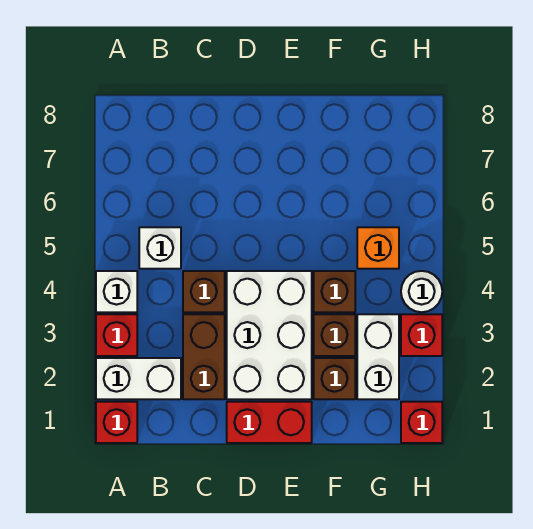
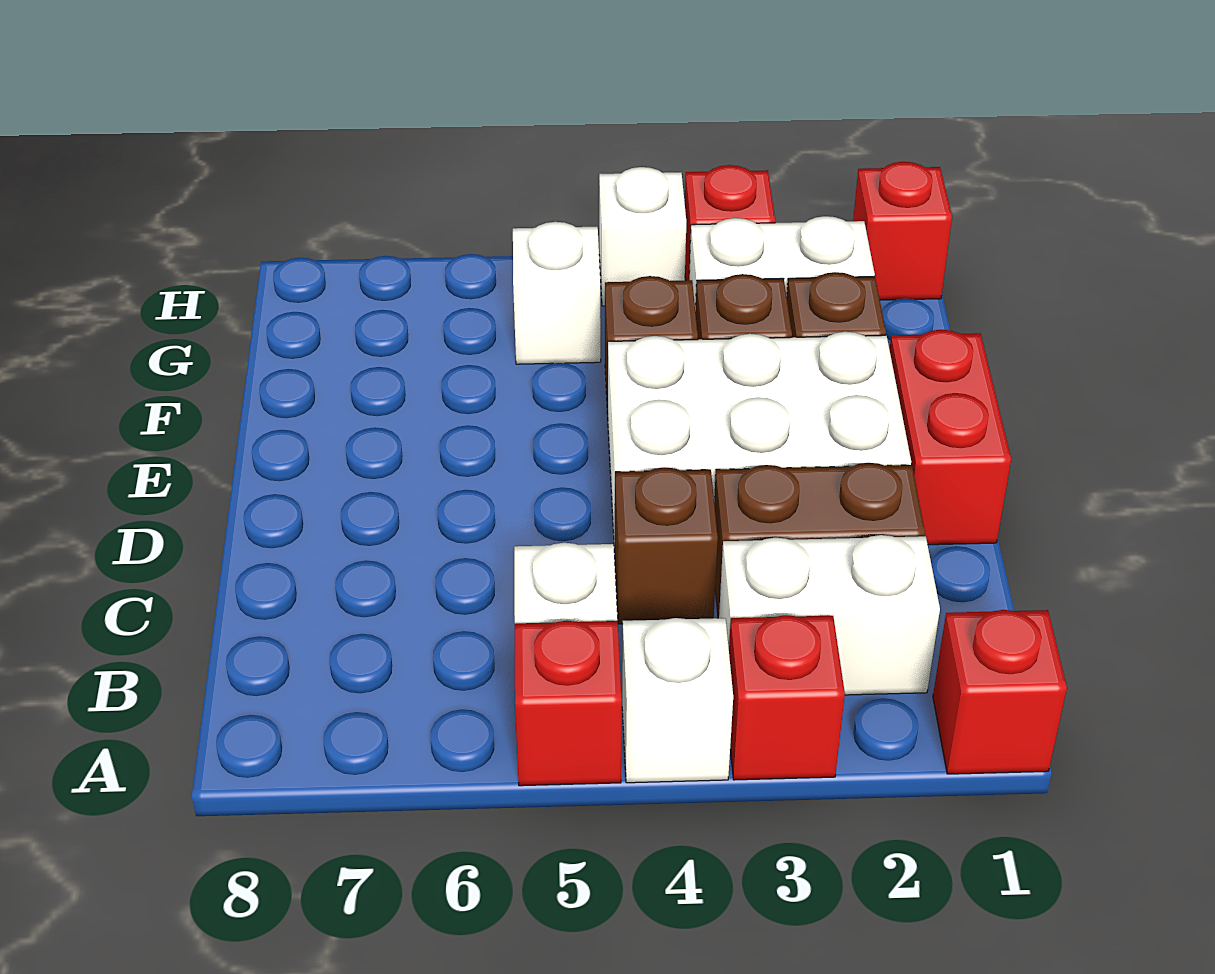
white brick A2:B2 level 1 -> white brick B2:B3 level 1
none -> red brick A5 level 1
orange brick G5 level 1 -> white brick G5 level 1
white round brick H4 level 1 -> white brick H4 level 1

